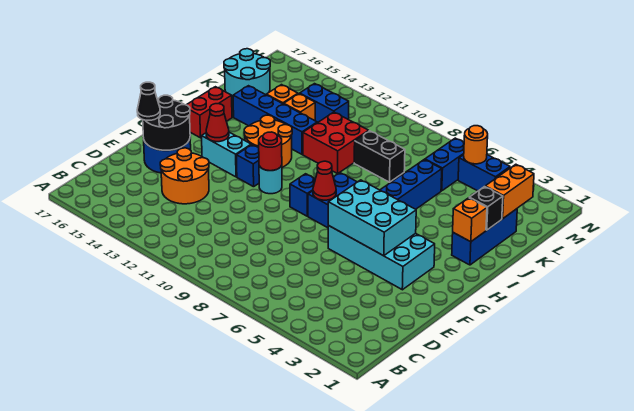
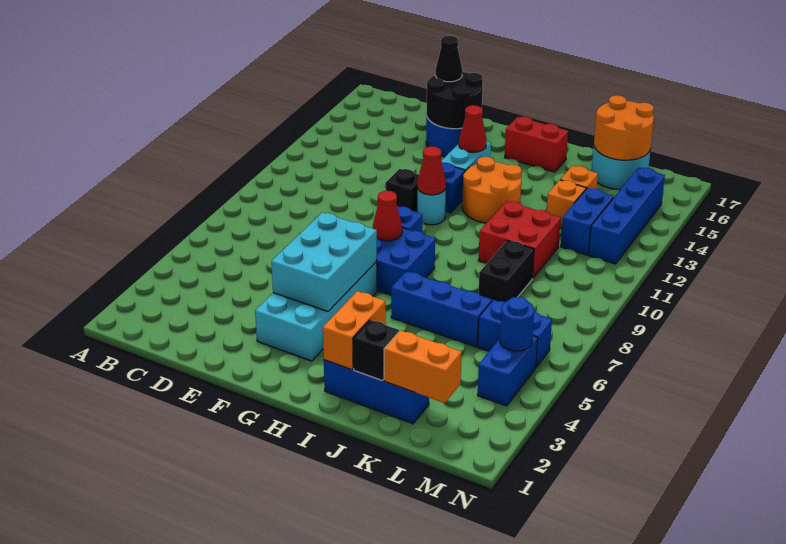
orange round brick D13:E14 level 1 -> orange round brick K16:L17 level 2
none -> black brick F11 level 1
red round brick G11 level 2 -> red cone G11 level 2
orange brick I2 level 2 -> orange brick I2:I3 level 2
blue brick J12:J15 level 1 -> blue brick M12:M15 level 1
orange round brick M5 level 2 -> blue round brick M5 level 2

